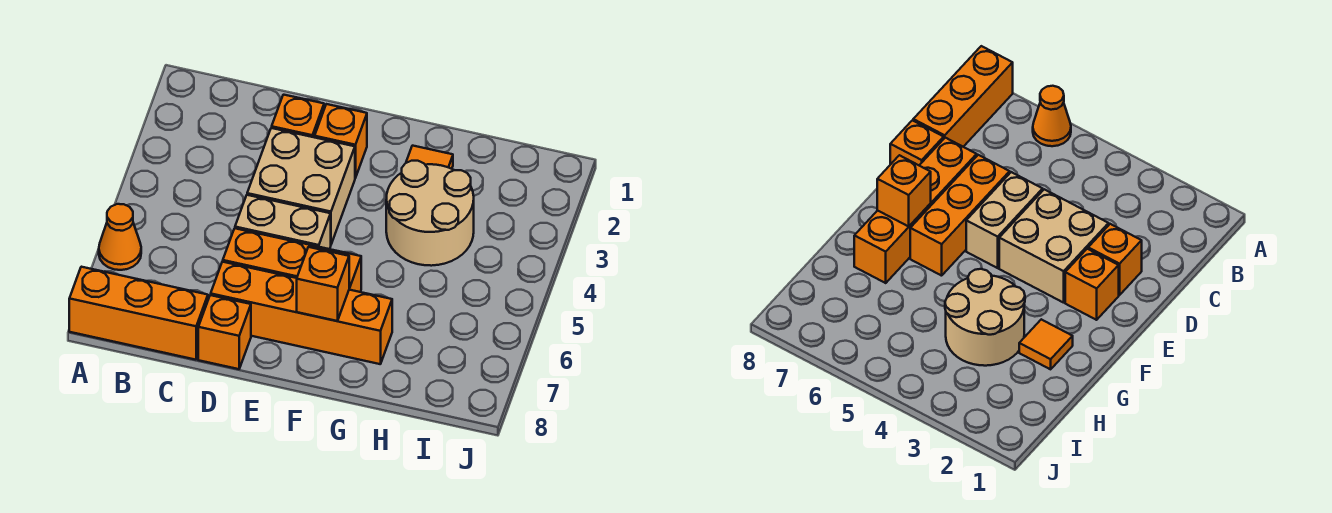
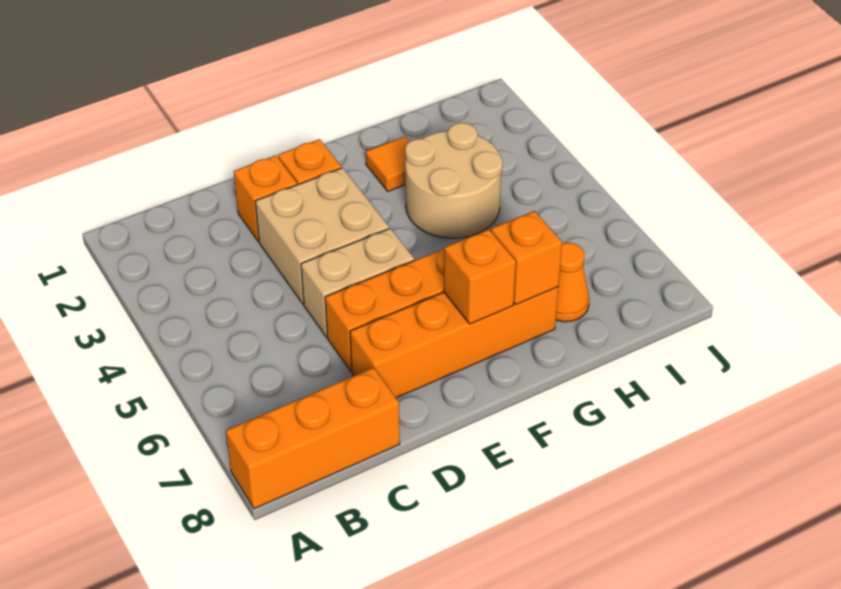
orange cone A6 level 1 -> orange cone H7 level 1
orange brick D8 level 1 -> orange brick G7 level 2

